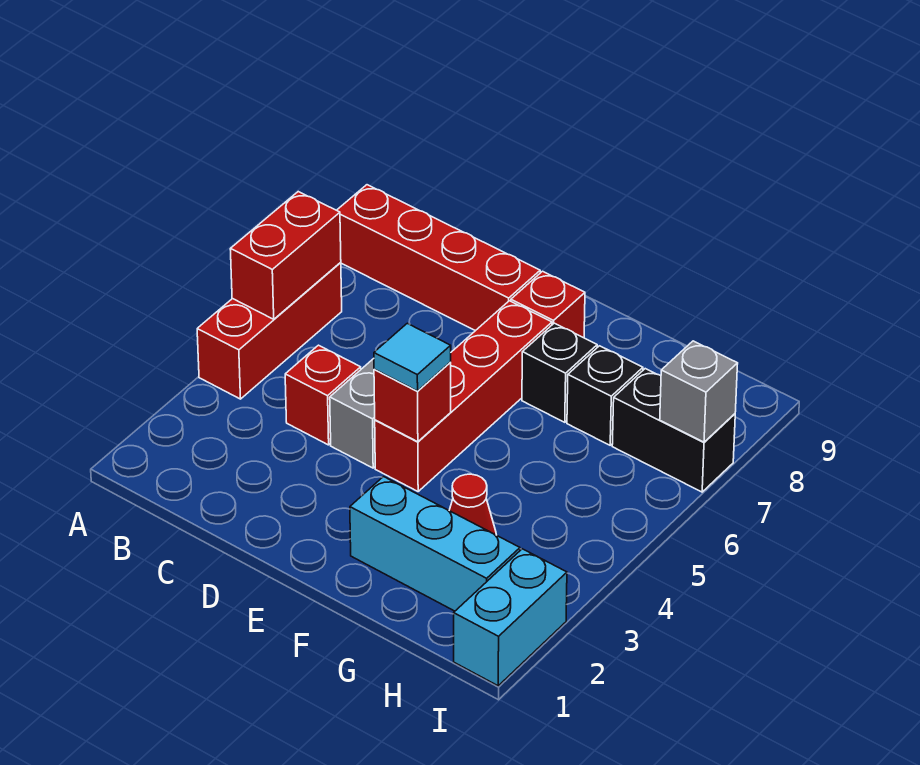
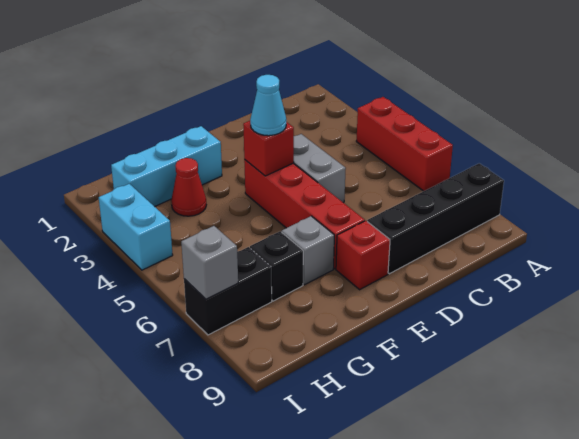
red brick A5:A6 level 2 -> none
red brick A8:D8 level 1 -> black brick A8:D8 level 1
red brick C4 level 1 -> none
cyan tile E4 level 3 -> cyan cone E4 level 3
black brick F7 level 1 -> grey brick F7 level 1
cyan brick I1:I2 level 1 -> cyan brick I3:I4 level 1

